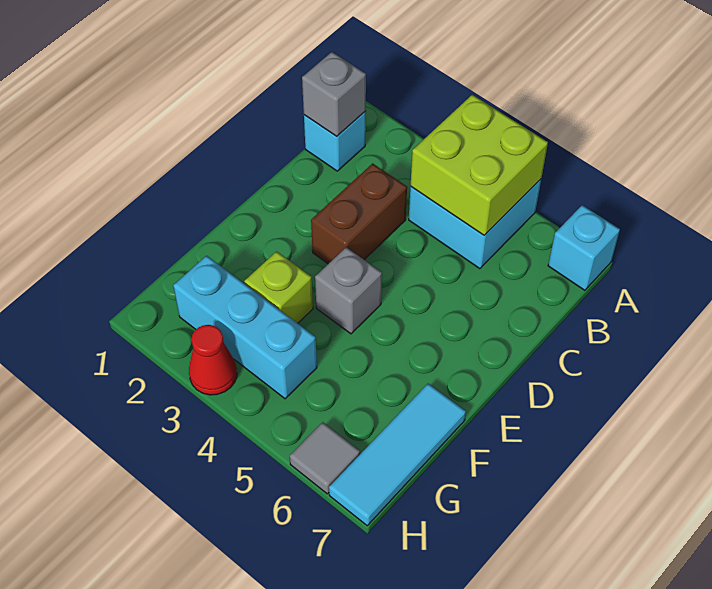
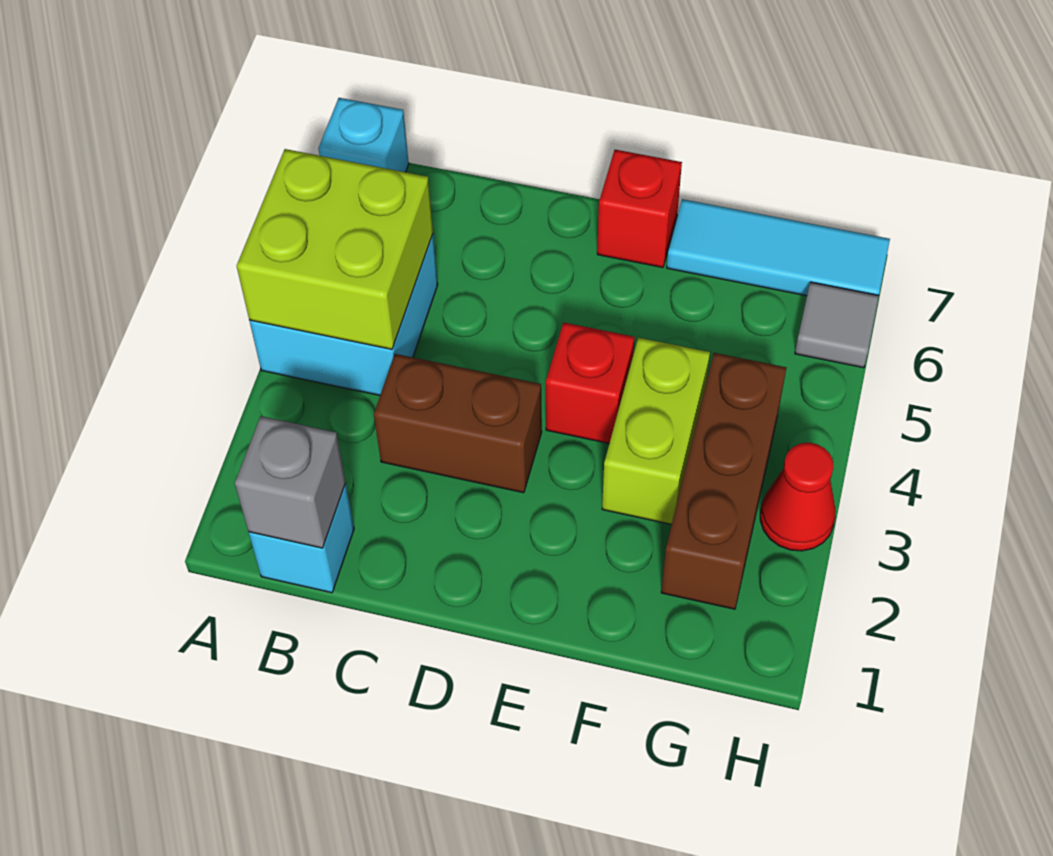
grey brick E4 level 1 -> red brick E4 level 1
none -> red brick E7 level 1
lime brick F3 level 1 -> lime brick F3:F4 level 1
cyan brick G2:G4 level 1 -> brown brick G2:G4 level 1

